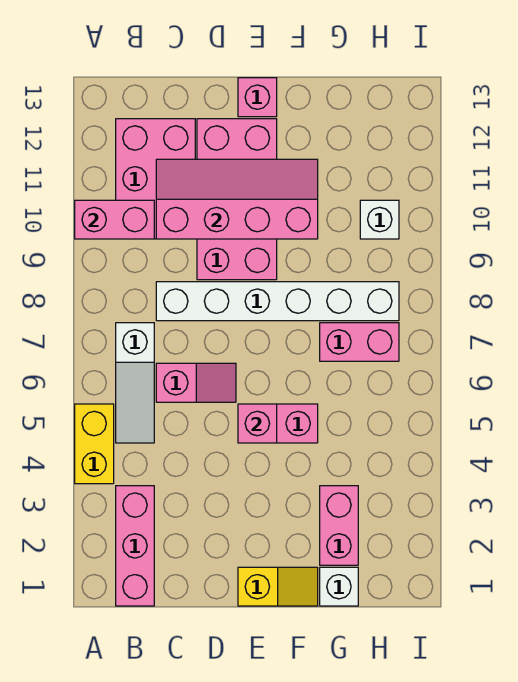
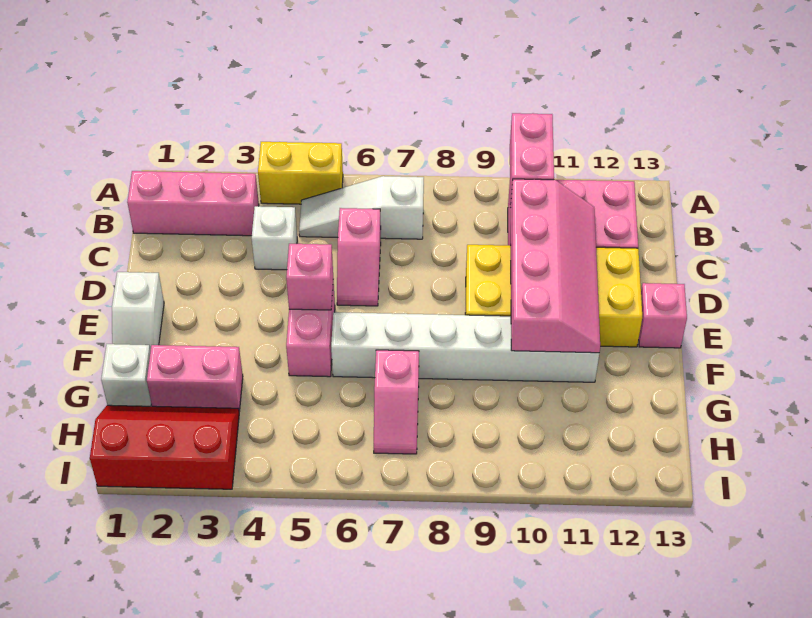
white brick C8:H8 level 1 -> white brick F6:F11 level 1
pink brick D9:E12 level 1 -> yellow brick D9:E12 level 1
yellow slope E1:F1 level 1 top E -> white slope E1:F1 level 1 top E
pink brick G7:H7 level 1 -> pink slope G7:H7 level 1 top G
none -> red slope H1:I3 level 1 top I
white brick H10 level 1 -> white brick C4 level 1

